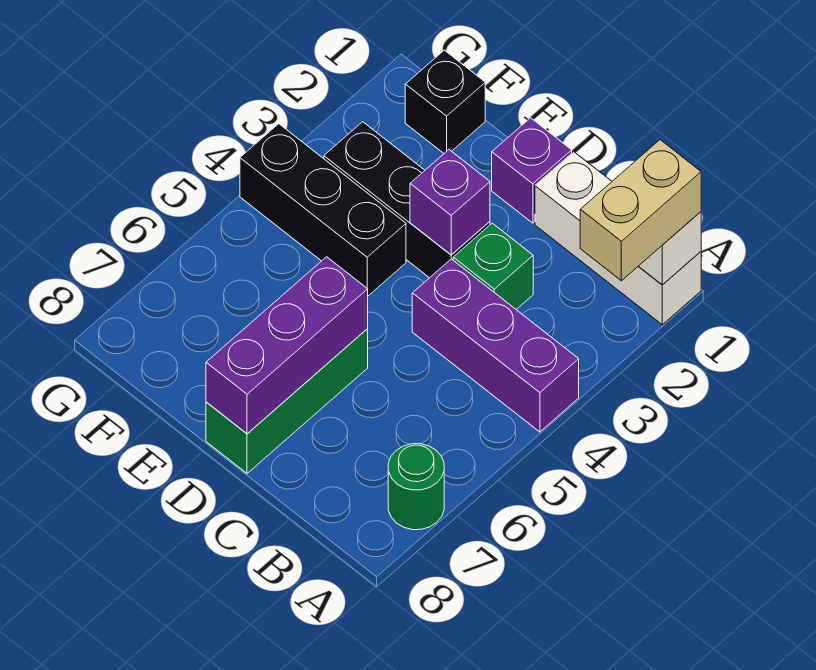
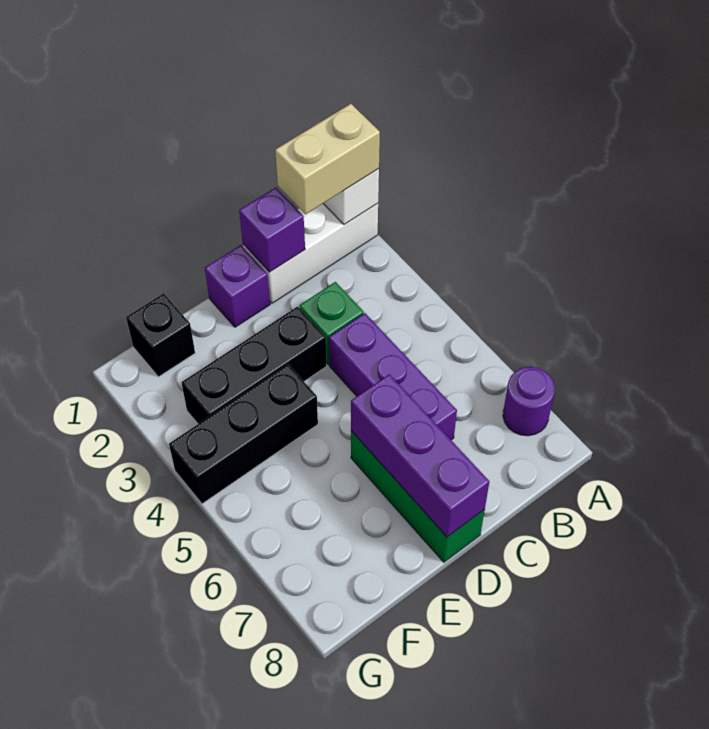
tan brick A1:A2 level 3 -> tan brick A1:B1 level 3
purple brick A4:C4 level 1 -> purple brick C4:C6 level 1
green round brick A7 level 1 -> purple round brick A7 level 1
purple brick D3 level 2 -> purple brick C1 level 2

